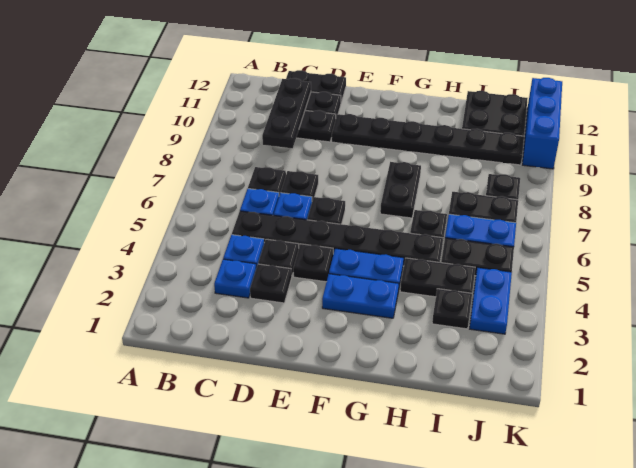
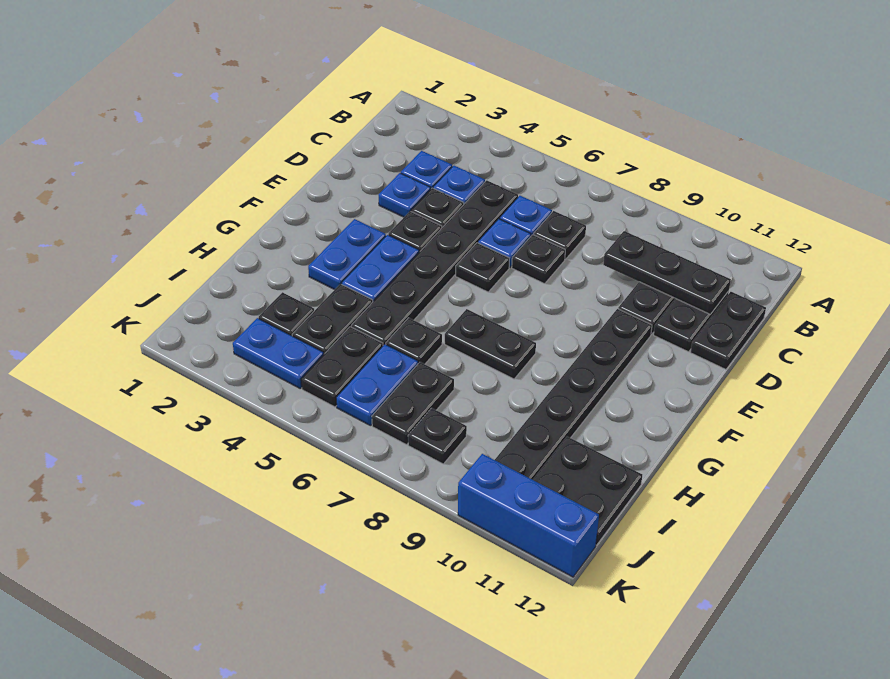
black plate D3 level 1 -> blue plate D3 level 1

